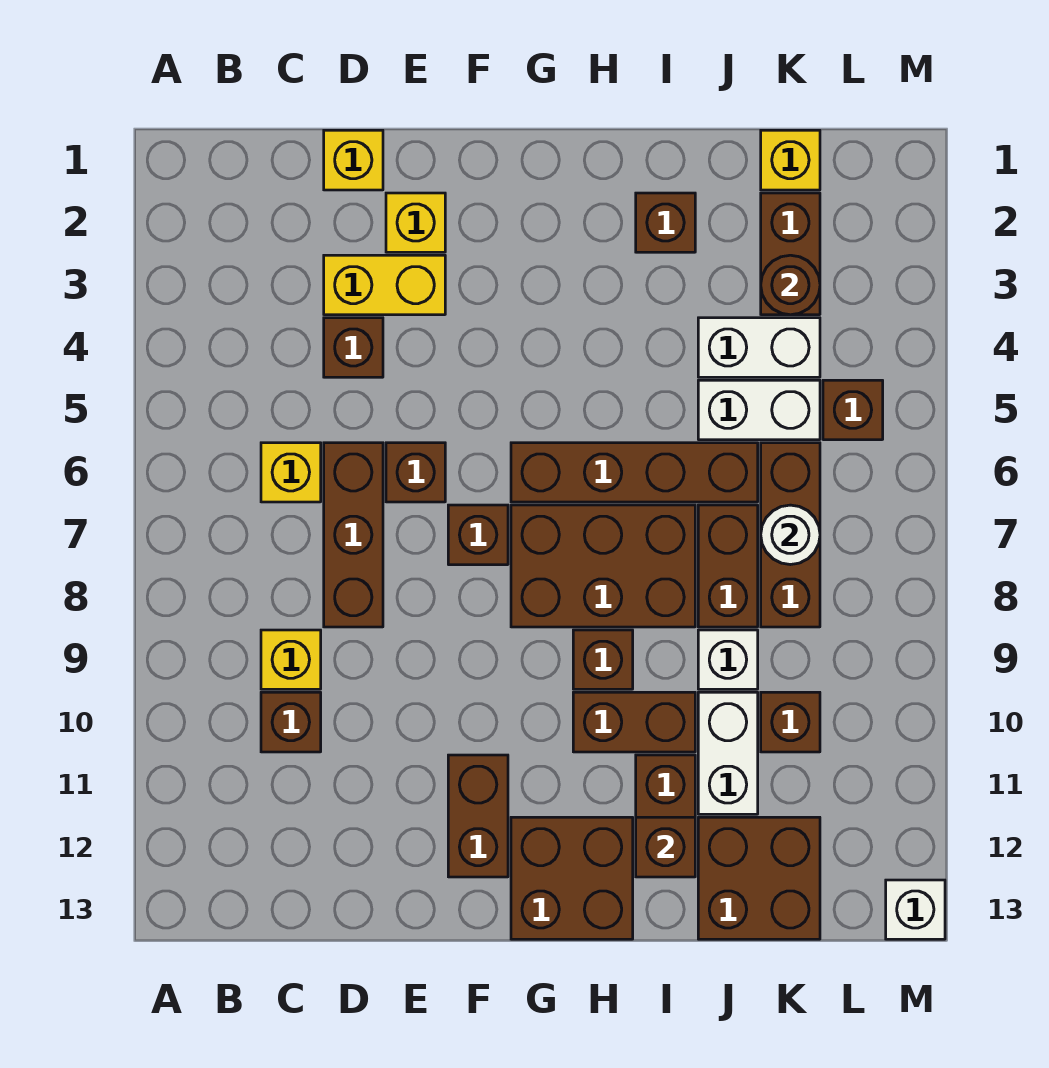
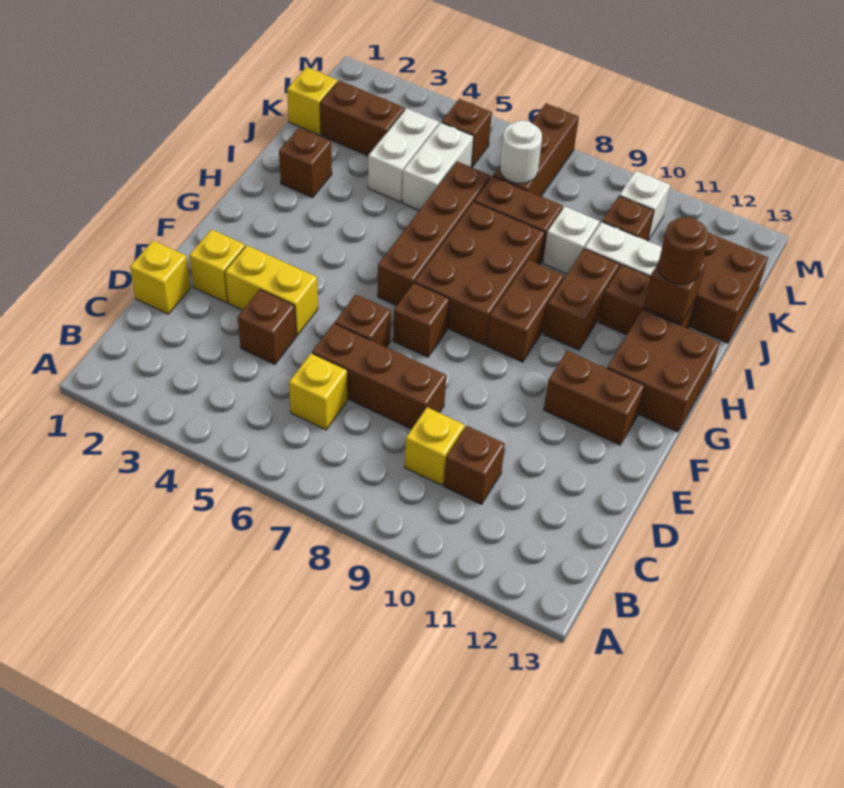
yellow brick D3:E3 level 1 -> yellow brick E3:E4 level 1
brown brick H9 level 1 -> brown brick G9:H9 level 1
brown round brick K3 level 2 -> brown round brick I12 level 3
brown brick K6:K8 level 1 -> brown brick K7:M7 level 1
white brick M13 level 1 -> white brick L10 level 1

